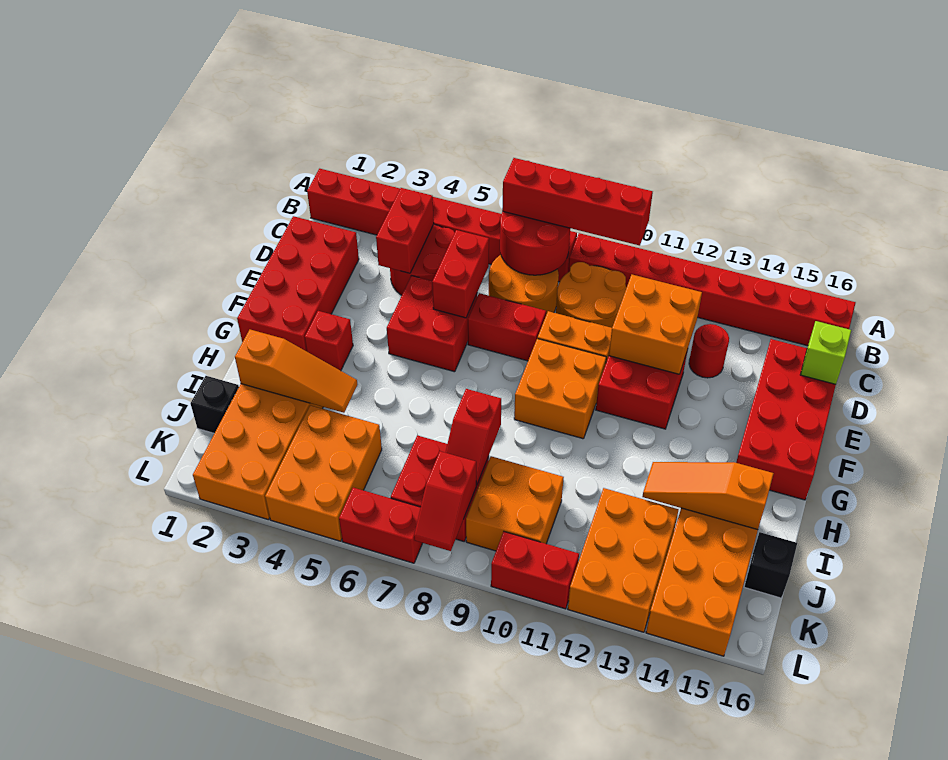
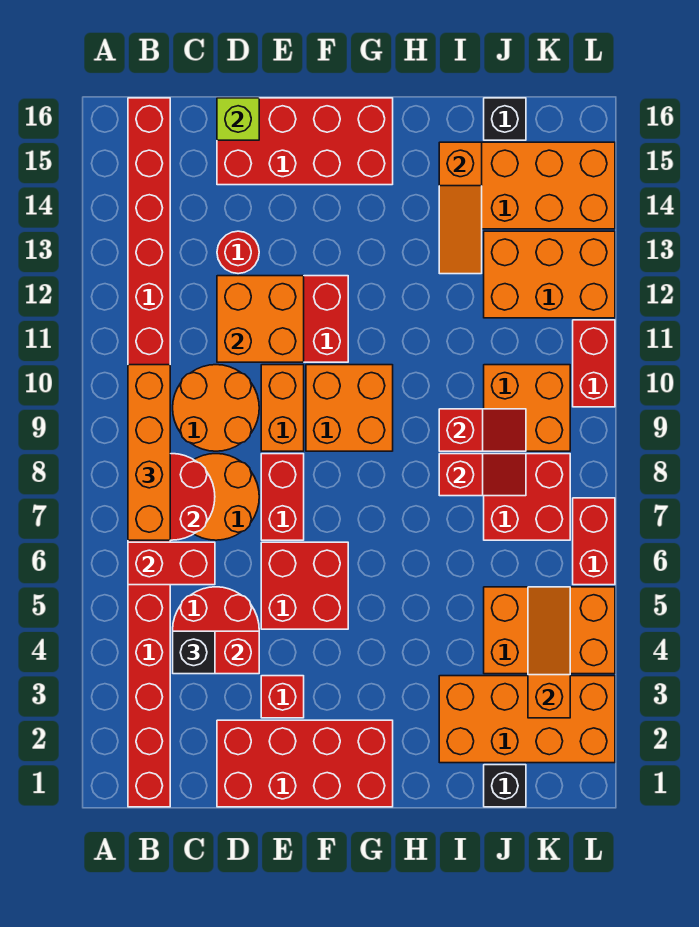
red brick B7:B10 level 3 -> orange brick B7:B10 level 3
none -> black brick C4 level 3
red brick D6:E6 level 2 -> red brick B6:C6 level 2
red brick G3 level 1 -> red brick E3 level 1
orange slope I2:I4 level 2 top 2 -> orange slope K3:K5 level 2 top 3
red slope K8:L8 level 2 top K -> red slope I9:J9 level 2 top I

